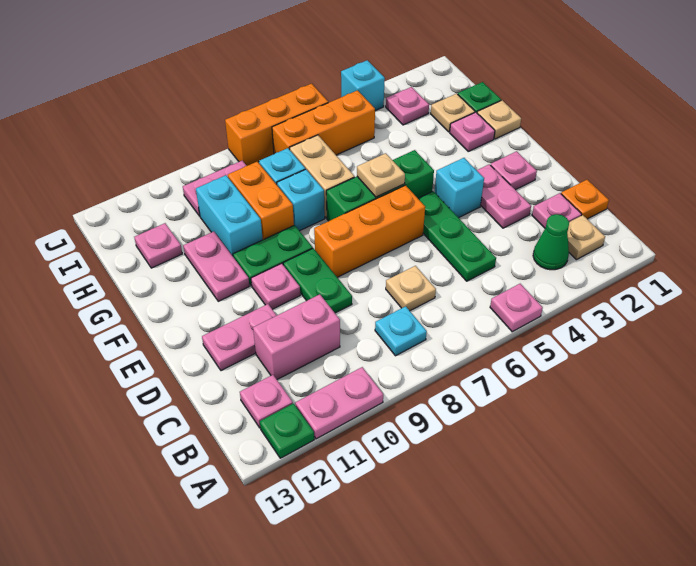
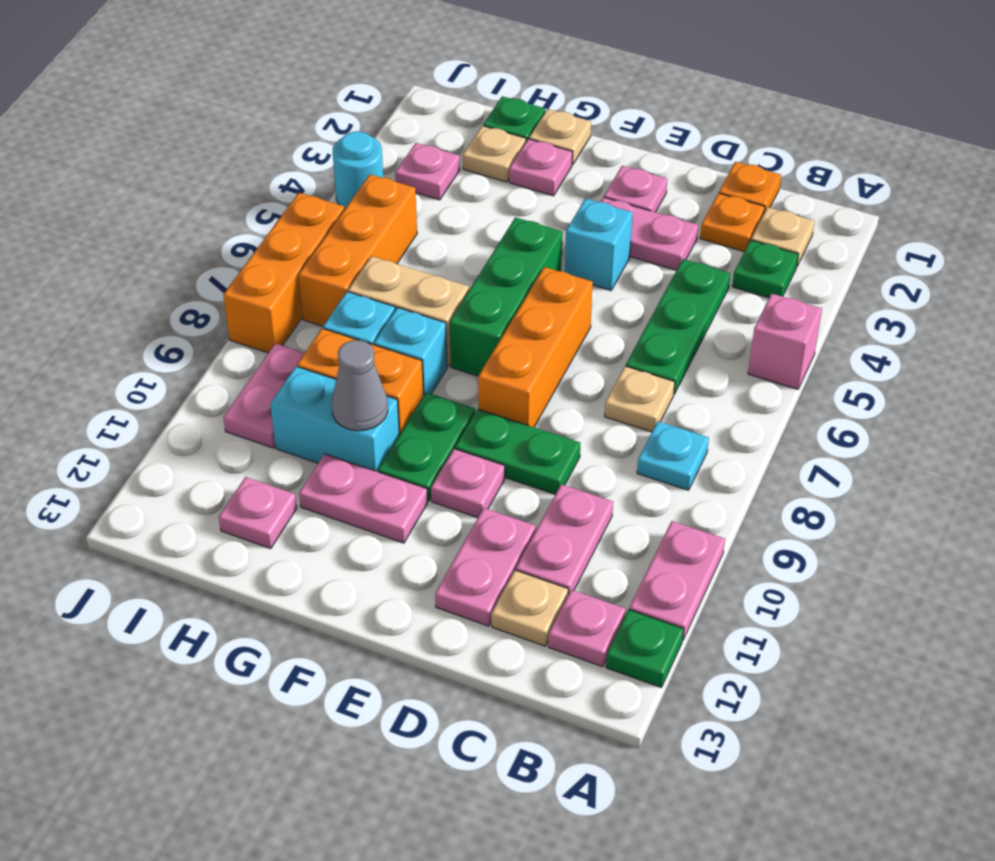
pink plate A5 level 1 -> pink brick A5 level 1
green cone B3 level 1 -> green plate B3 level 1
pink plate C2 level 1 -> orange plate C2 level 1
green plate C5:E5 level 1 -> green plate C4:C6 level 1
pink brick C10:C11 level 1 -> pink plate C10:C11 level 1
tan plate F6 level 2 -> tan plate C12 level 1
none -> grey cone G10 level 2
cyan brick J4 level 1 -> cyan round brick J4 level 1

